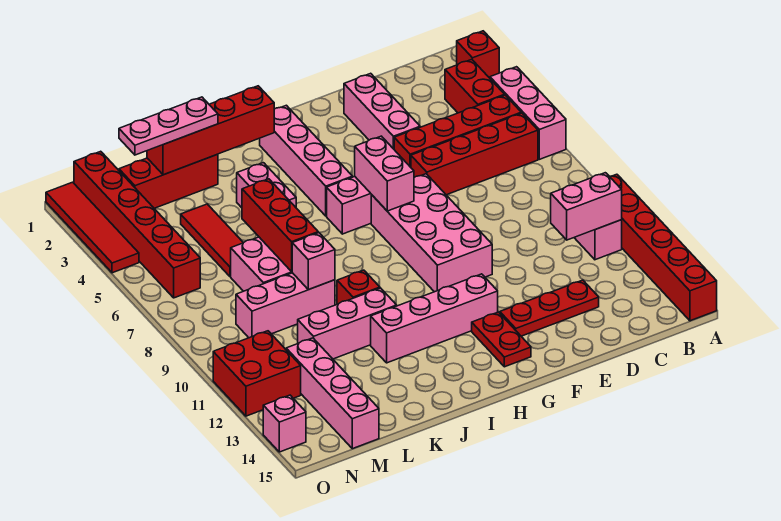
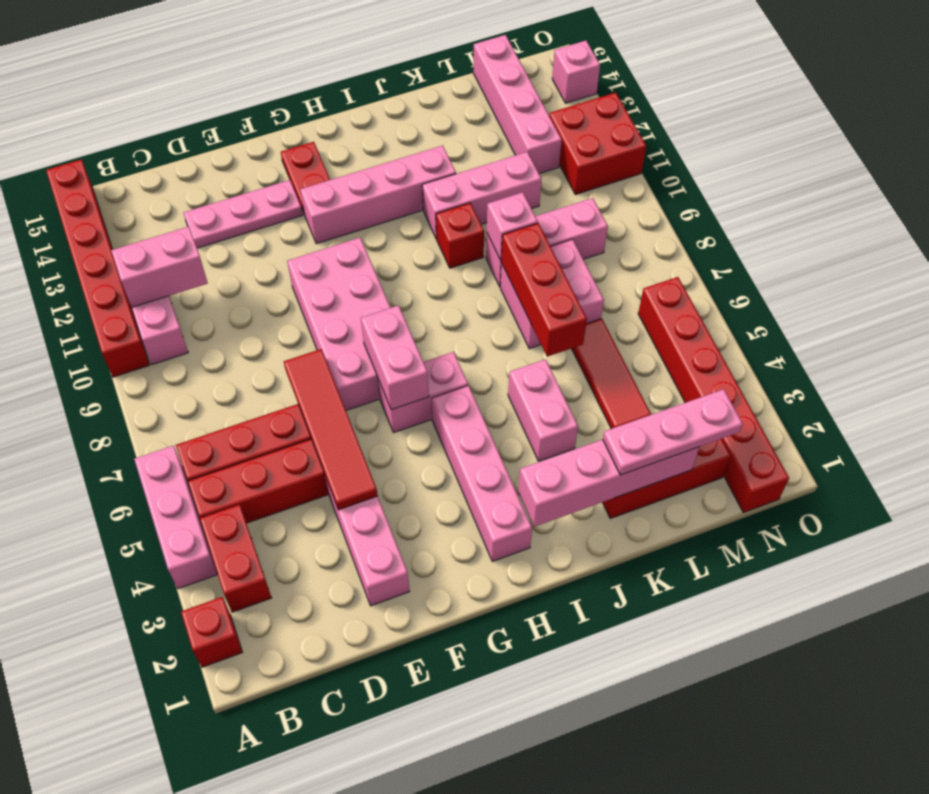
red plate D13:F13 level 1 -> pink plate D13:F13 level 1
red brick I2:L2 level 2 -> pink brick I2:L2 level 2
red tile O1:O4 level 1 -> red tile E4:E7 level 2

